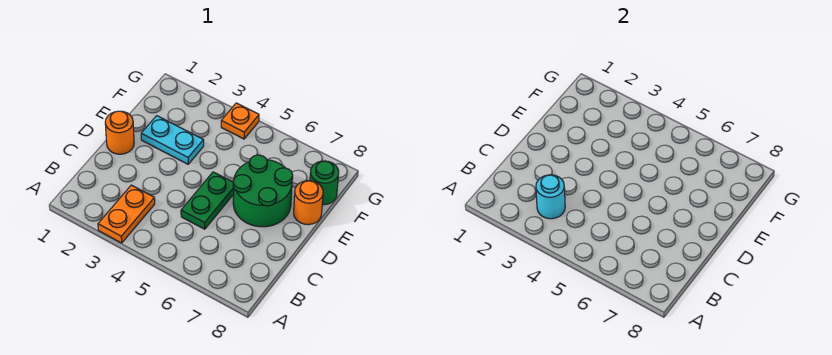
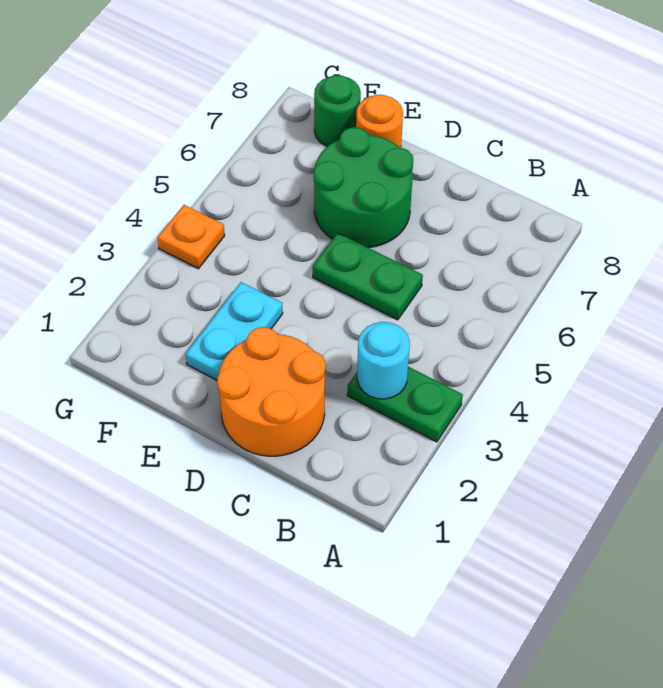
orange plate A3:B3 level 1 -> green plate A3:B3 level 1
orange round brick D1 level 1 -> orange round brick C1:D2 level 1

